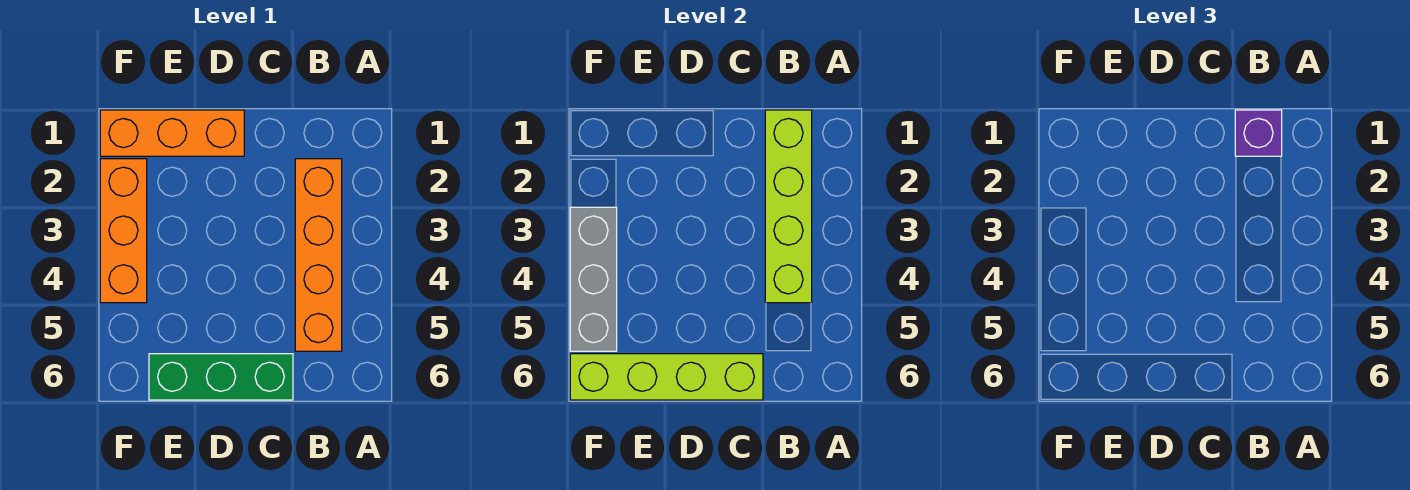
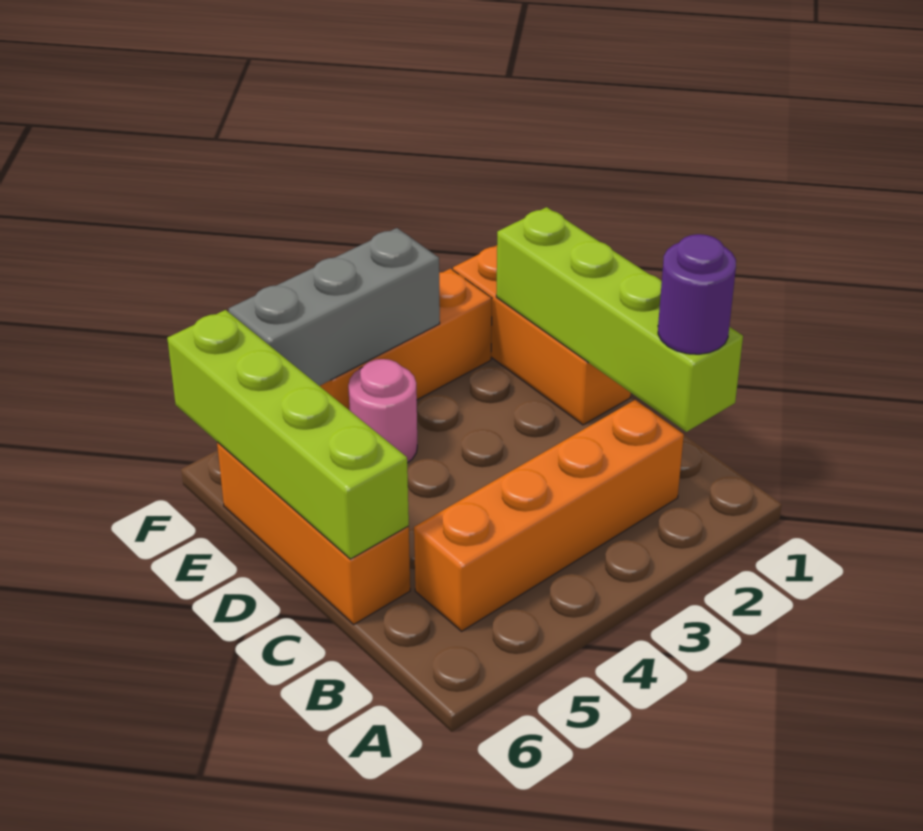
lime brick B1:B4 level 2 -> lime brick B1:E1 level 2
purple brick B1 level 3 -> purple round brick B1 level 3
green brick C6:E6 level 1 -> orange brick C6:E6 level 1
none -> pink round brick E4 level 1

